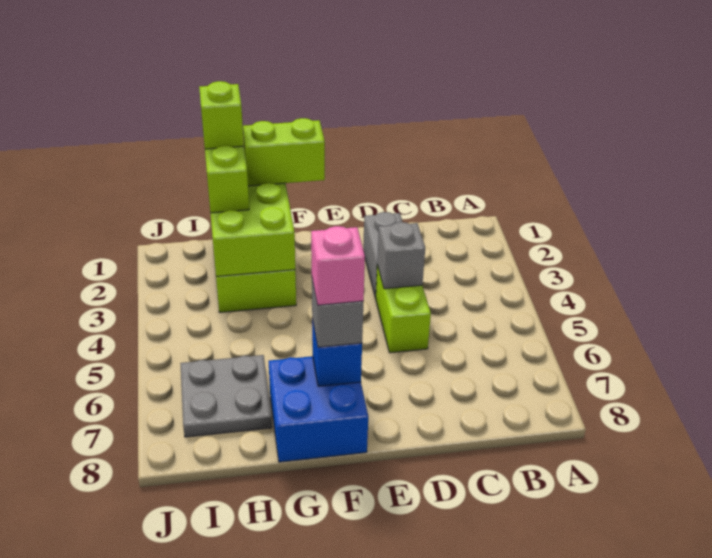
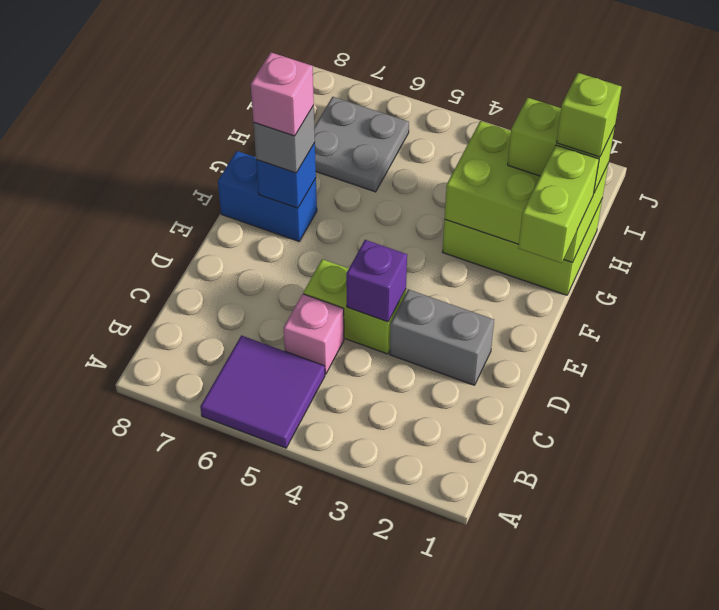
none -> purple tile A5:B6 level 1
none -> pink brick C5 level 1
grey brick D4 level 2 -> purple brick D4 level 2
blue brick F7:G8 level 1 -> blue brick F7:F8 level 1

